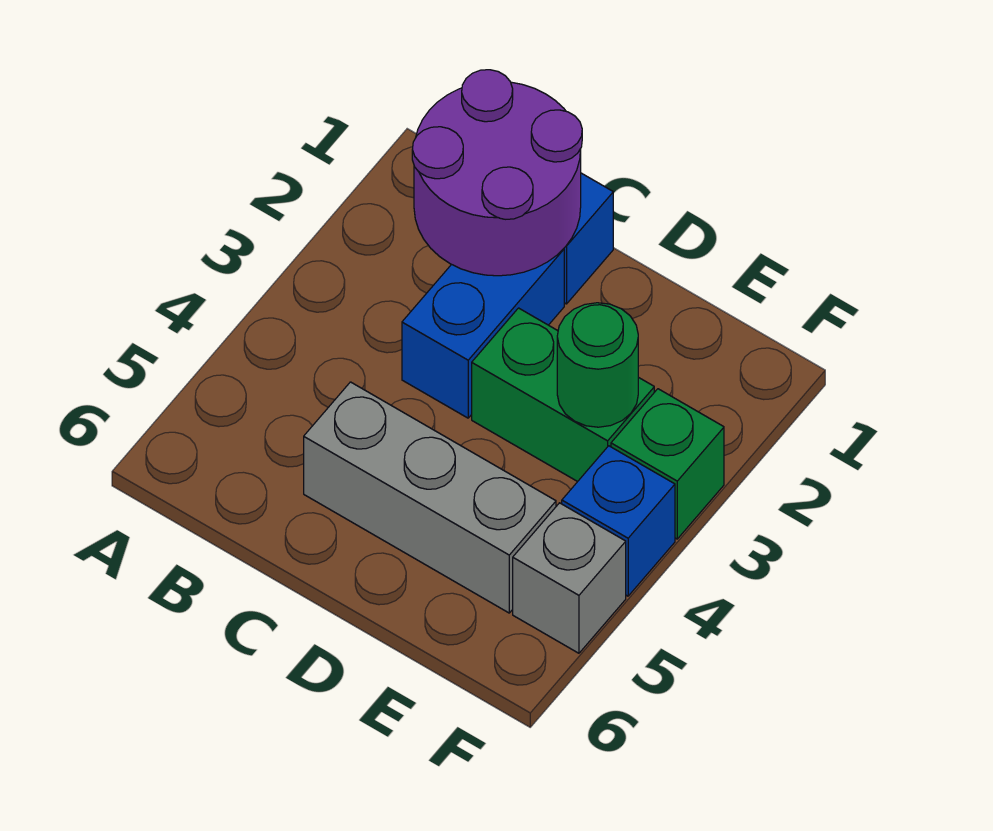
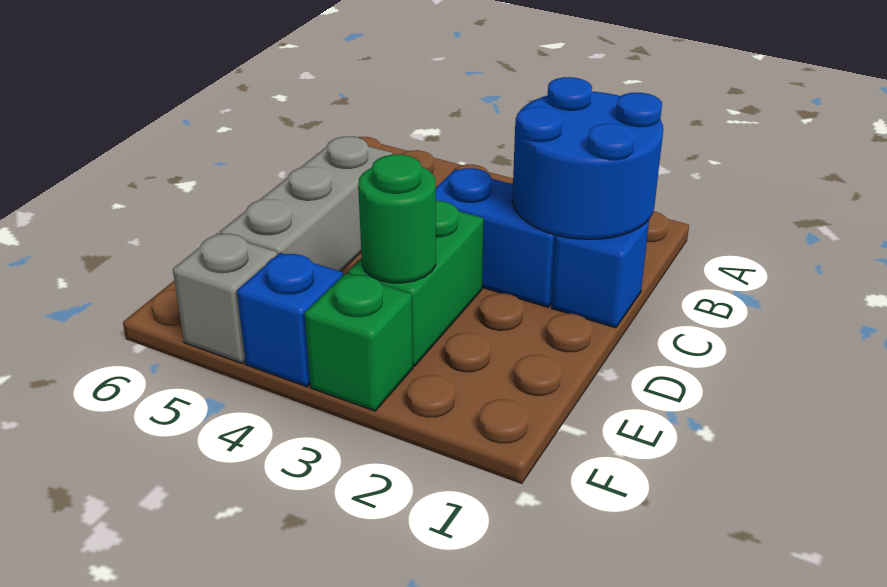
purple round brick B1:C2 level 2 -> blue round brick B1:C2 level 2

